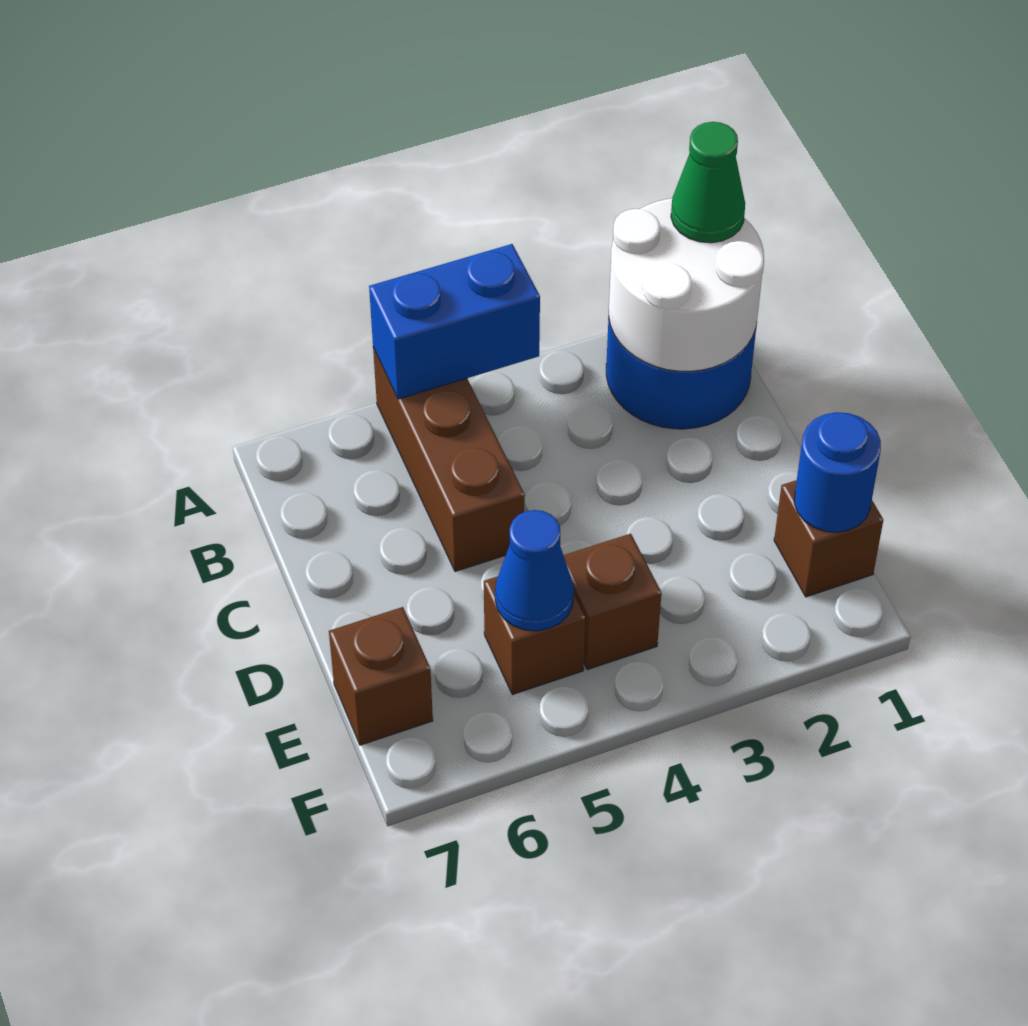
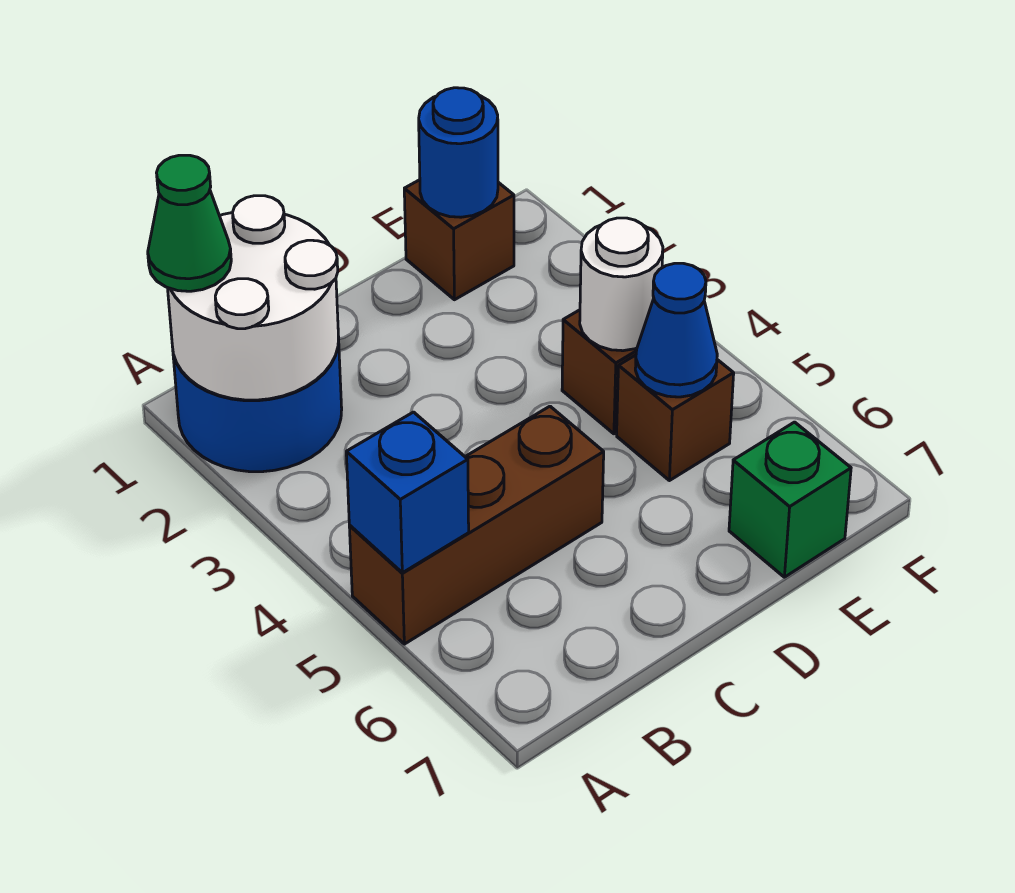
blue brick A4:A5 level 2 -> blue brick A5 level 2
none -> white round brick E4 level 2
brown brick E7 level 1 -> green brick E7 level 1

